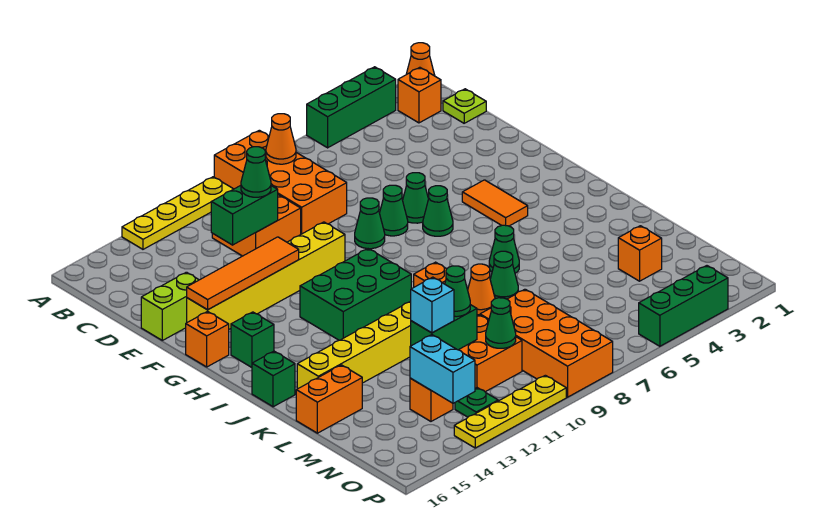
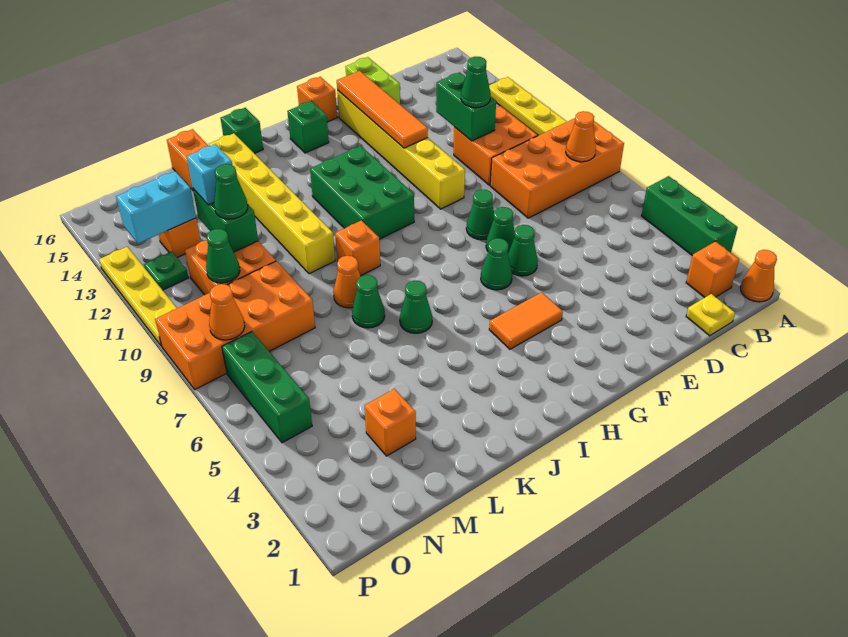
lime plate C1 level 1 -> yellow plate C1 level 1
none -> orange cone O8 level 2
green brick P3:P5 level 1 -> green brick O5:O7 level 1

